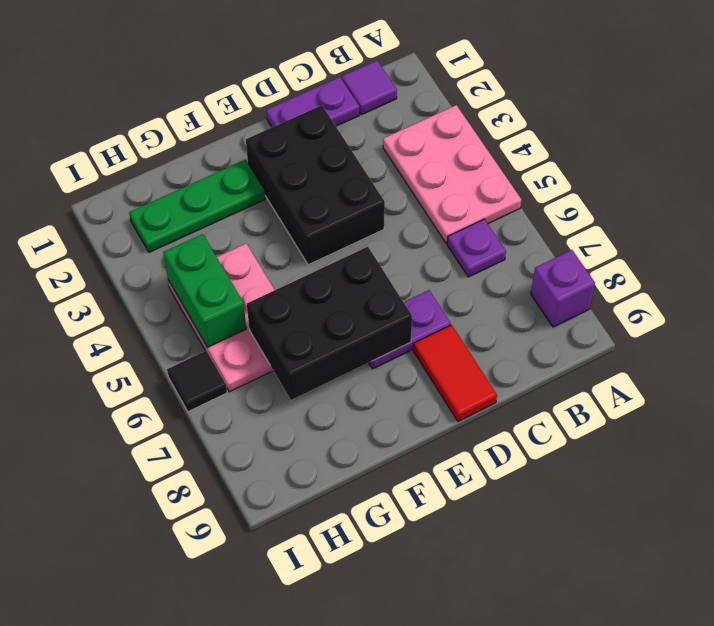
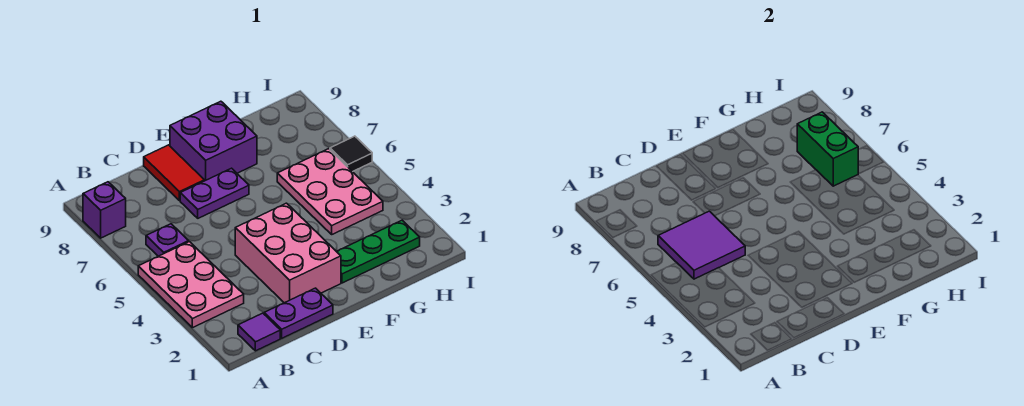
none -> purple tile B5:C6 level 2
black brick D2:E4 level 1 -> pink brick D2:E4 level 1
black brick E6:G7 level 2 -> none
none -> purple brick E8:F9 level 1
green brick H4:H5 level 2 -> green brick H6:H7 level 2

